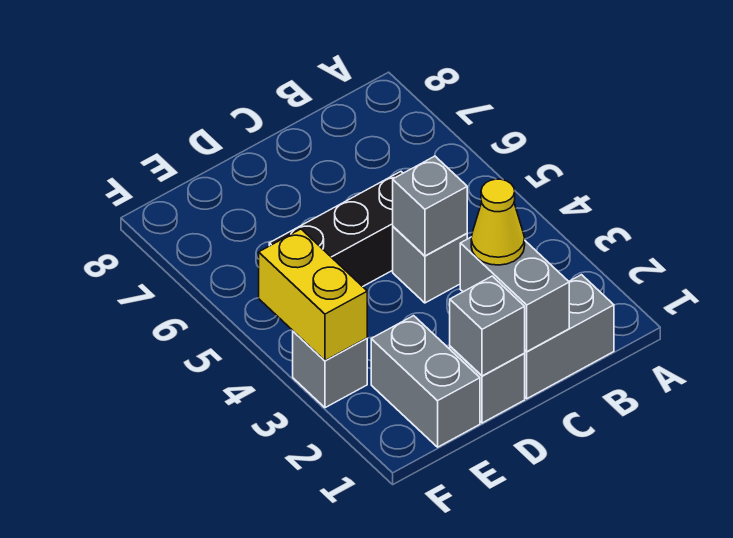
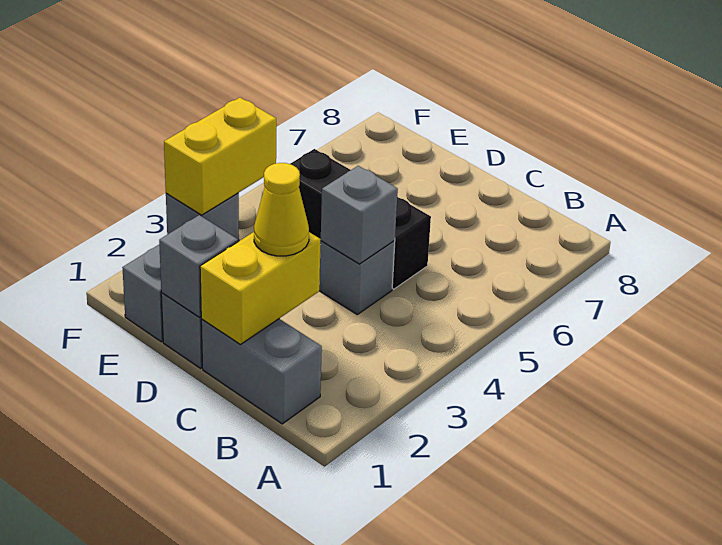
grey brick C1:C2 level 2 -> yellow brick C1:C2 level 2

